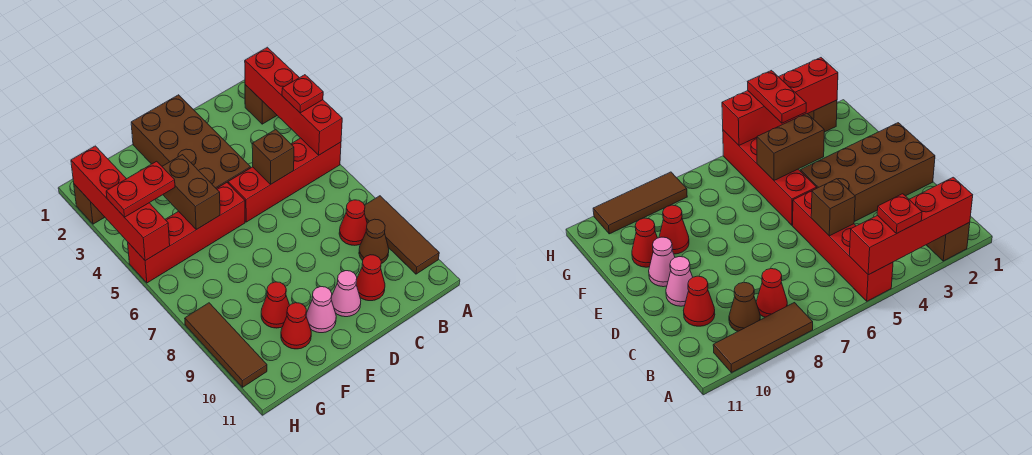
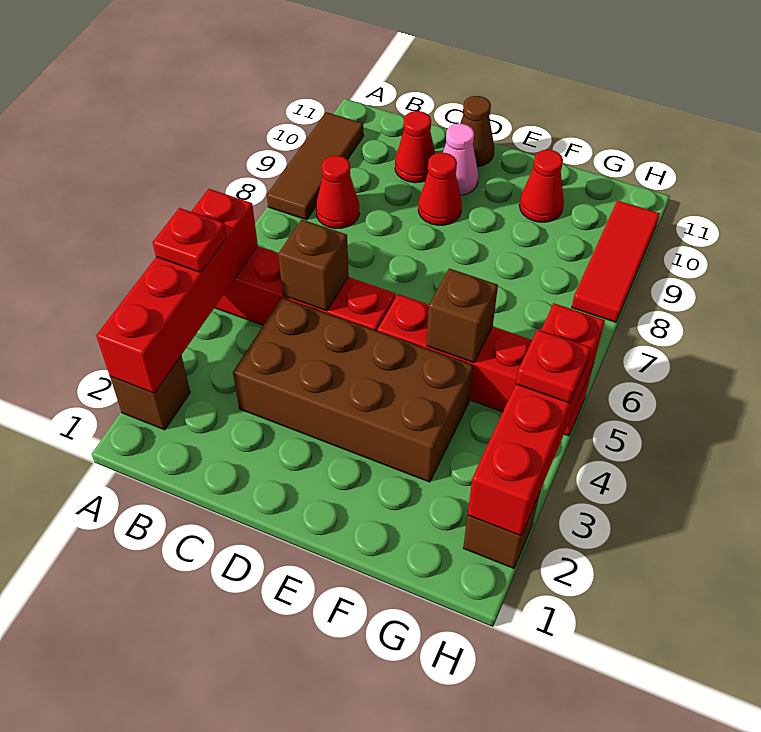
brown cone B9 level 1 -> brown cone D11 level 1
brown brick D1:E4 level 1 -> brown brick C3:F4 level 1
pink cone E10 level 1 -> none
brown brick F4:F5 level 2 -> brown brick F5 level 2
red cone F9 level 1 -> red cone D9 level 1
red plate G4:H4 level 3 -> red plate H4 level 3
brown tile H8:H10 level 1 -> red tile H8:H10 level 1

